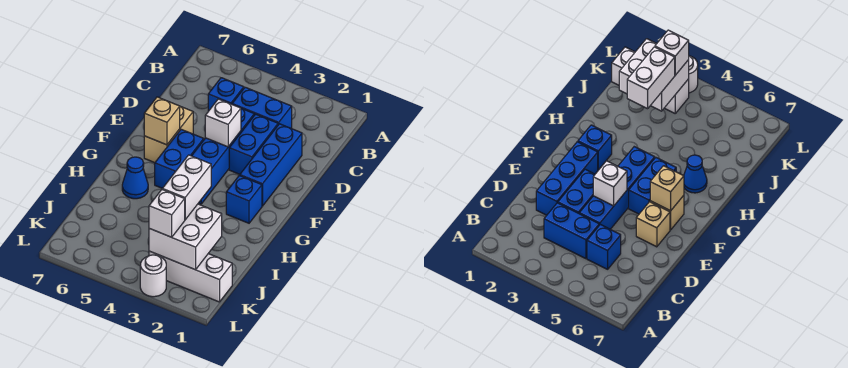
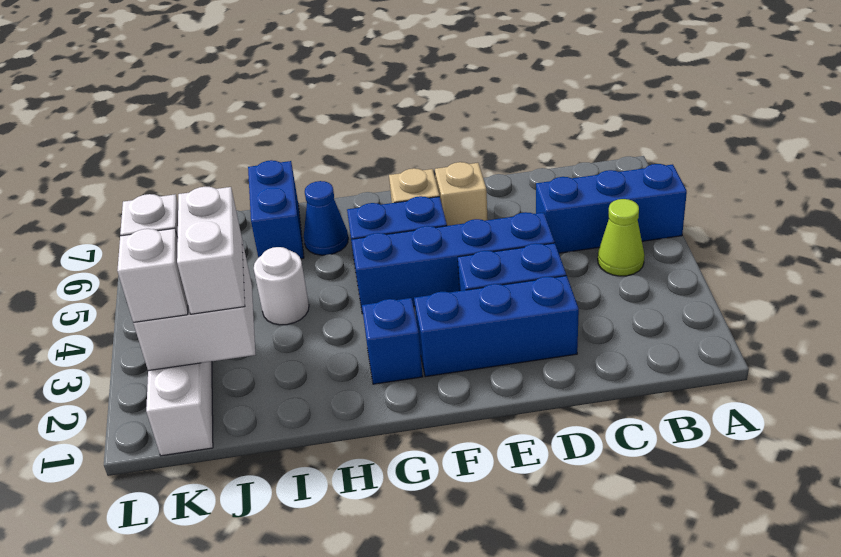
none -> lime cone B4 level 1
blue brick C3:C4 level 1 -> blue brick I6:I7 level 1
blue brick C5 level 1 -> blue brick A5:C5 level 1
white brick E4 level 2 -> white brick K2 level 3
tan brick F6 level 2 -> none
white brick I3:J3 level 3 -> white brick J2:J3 level 3
white round brick L3 level 1 -> white round brick I4 level 1

